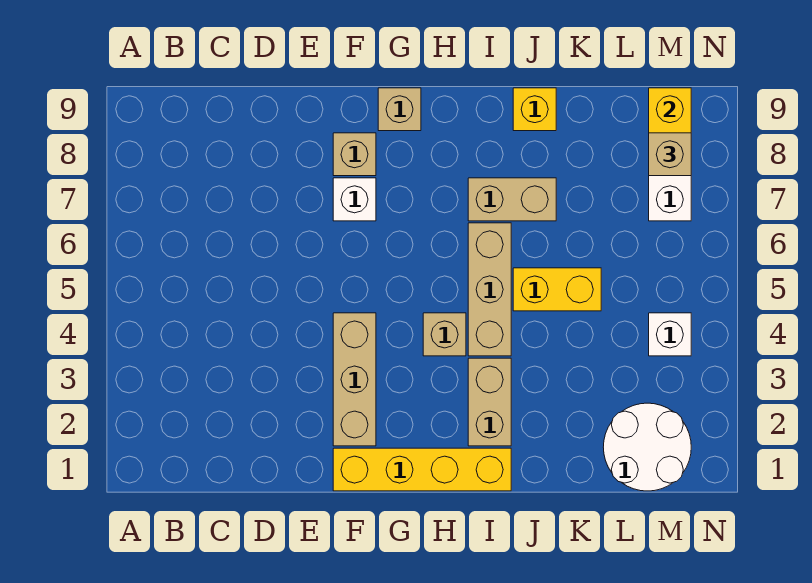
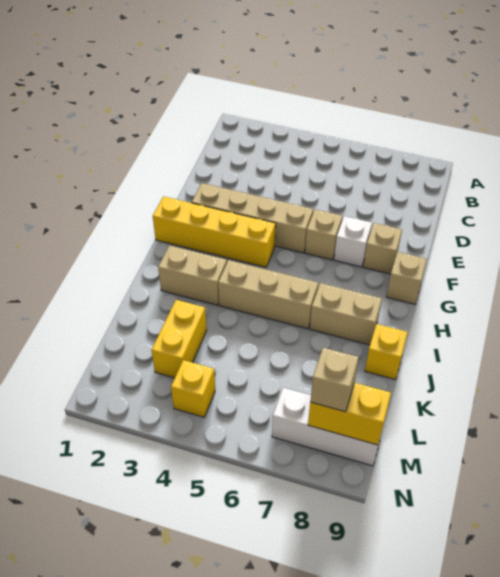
yellow brick F1:I1 level 1 -> yellow brick G1:G4 level 1
tan brick F2:F4 level 1 -> tan brick F2:F5 level 1
tan brick H4 level 1 -> tan brick F6 level 1
tan brick I7:J7 level 1 -> tan brick I7:I8 level 1
yellow brick J5:K5 level 1 -> yellow brick K3:L3 level 1
white round brick L1:M2 level 1 -> none
white brick M4 level 1 -> yellow brick M4 level 1

